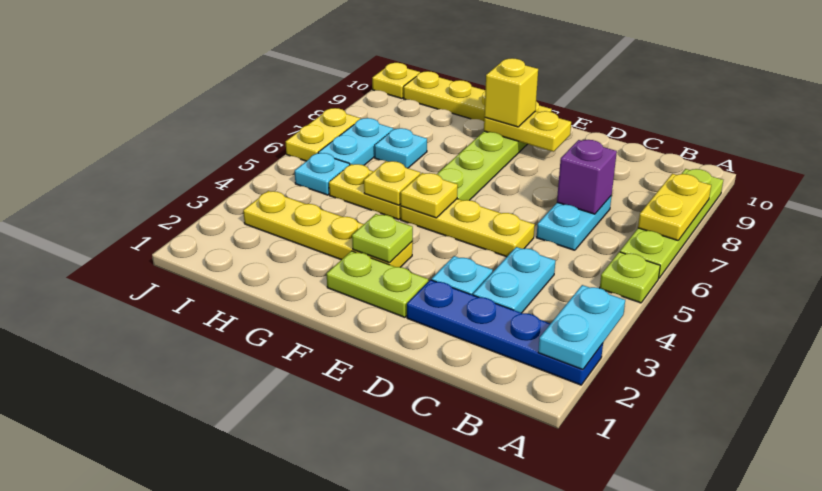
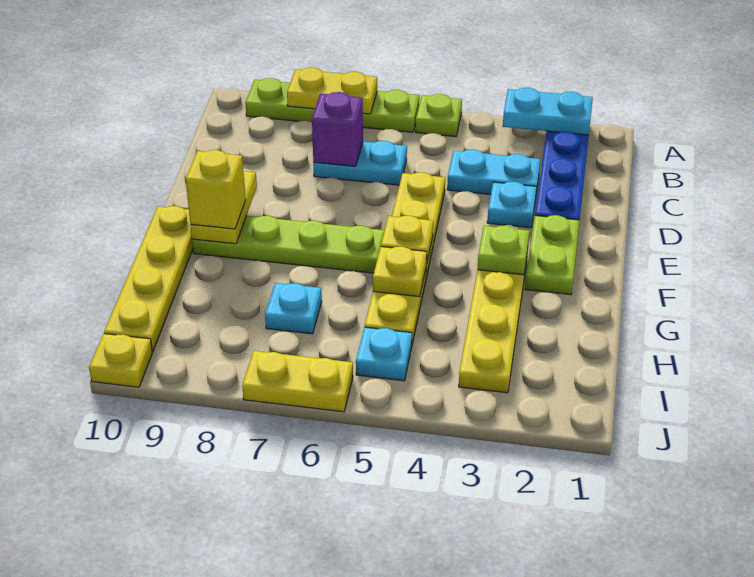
cyan plate I6:I7 level 1 -> none

